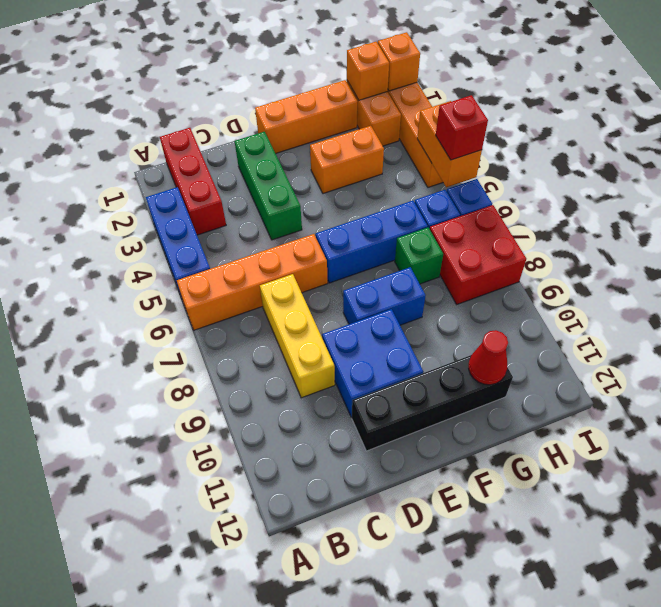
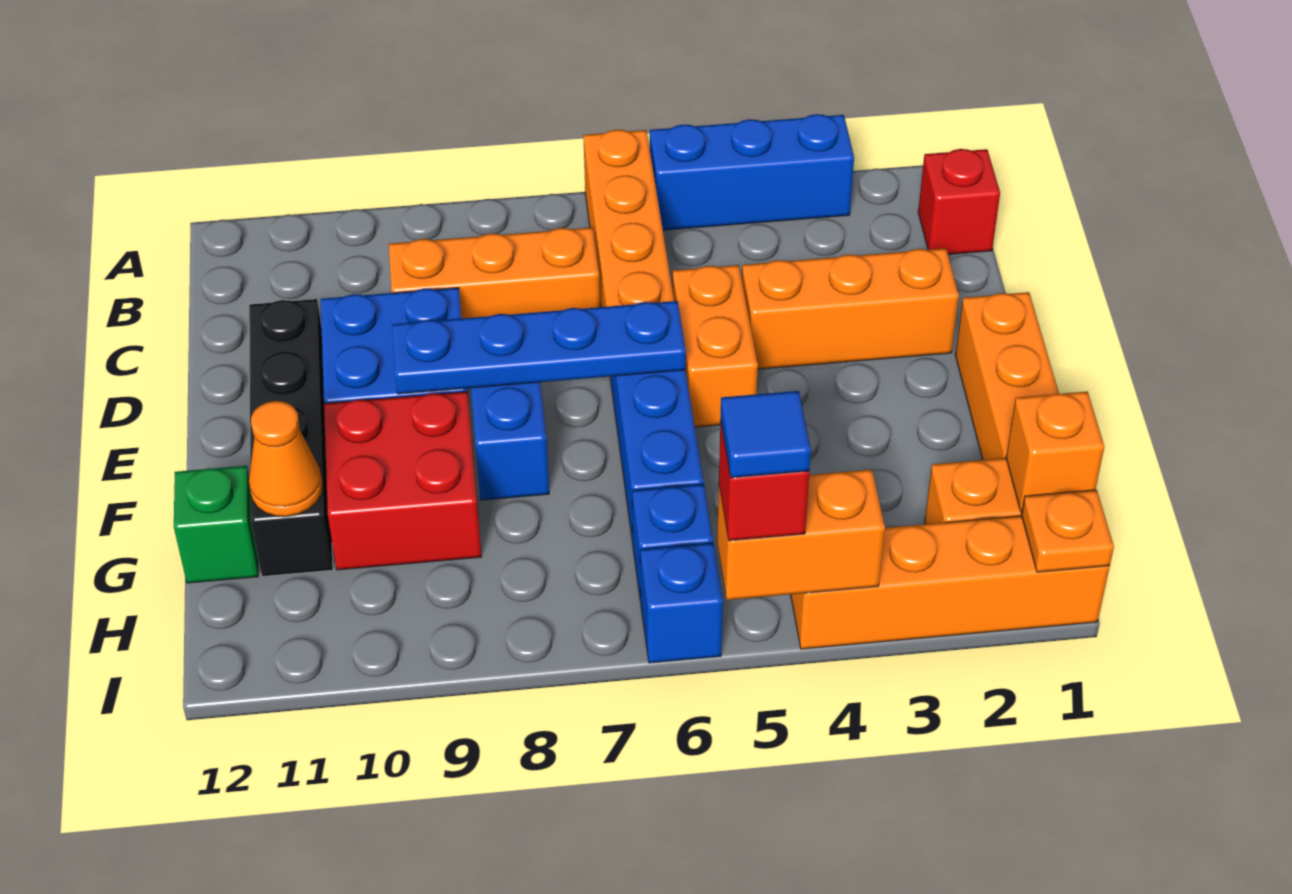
red brick B1:B3 level 1 -> red brick B1 level 1
yellow brick C7:C9 level 1 -> orange brick C7:C9 level 1
green brick D2:D4 level 1 -> orange brick D2:D4 level 1
none -> blue plate E6:E9 level 2
orange brick F3:G3 level 1 -> orange brick D5:E5 level 1
green brick G7 level 1 -> green brick G12 level 1
red cone G11 level 2 -> orange cone G11 level 2
red brick H7:I8 level 1 -> red brick F9:G10 level 1
orange brick I1 level 2 -> orange plate I1 level 2
none -> blue tile I5 level 4

